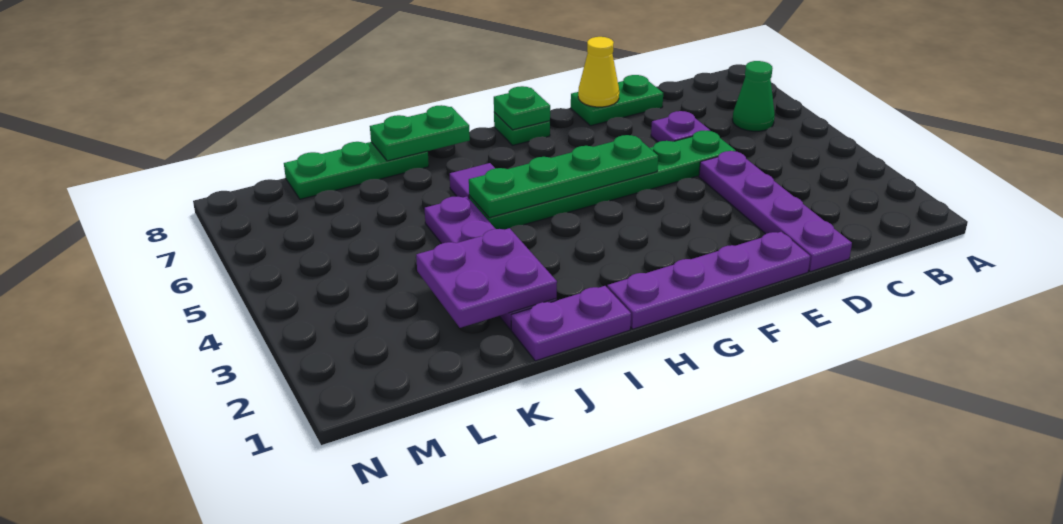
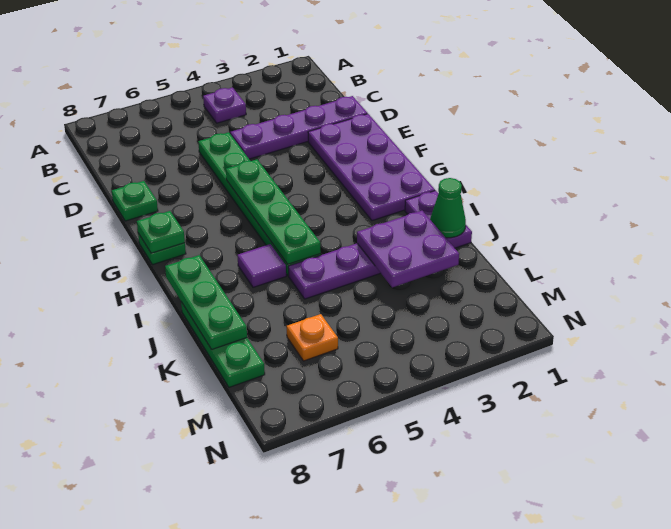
green cone B6 level 1 -> green cone J1 level 2
purple plate D6 level 1 -> purple plate B4 level 1
green plate D8:E8 level 1 -> green plate E8 level 1
purple plate E1:H1 level 1 -> purple plate E1:H2 level 1
yellow cone E8 level 2 -> none
green plate I8:J8 level 2 -> green plate I8:K8 level 2
none -> orange plate L6 level 1

